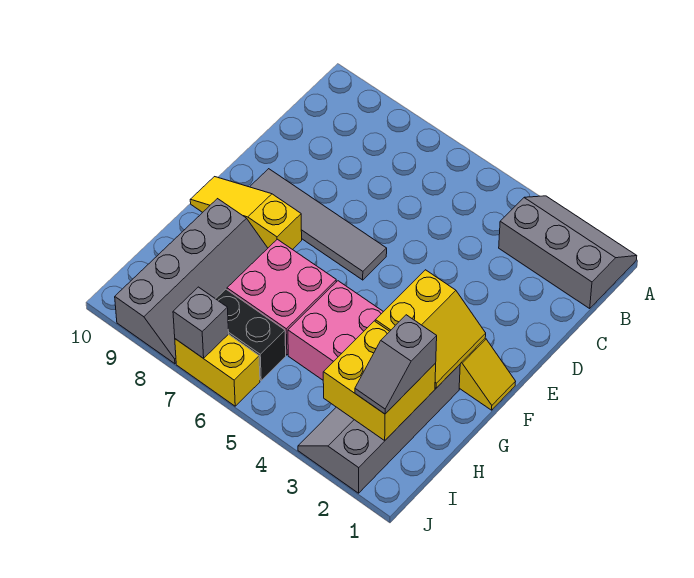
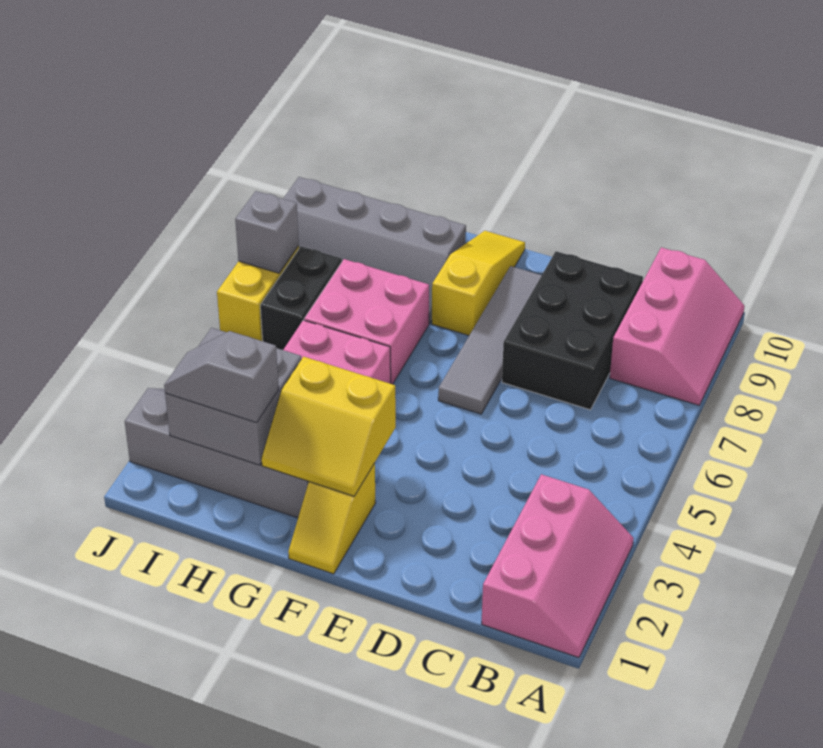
grey slope A1:B3 level 1 top B -> pink slope A1:B3 level 1 top B
none -> pink slope A8:B10 level 1 top B
none -> black brick C7:D9 level 1
yellow brick H2:I3 level 2 -> grey brick H2:I3 level 2

